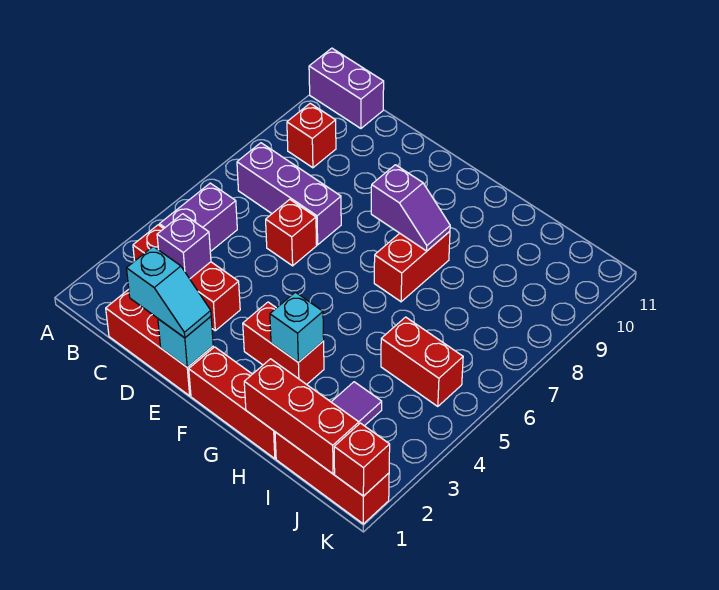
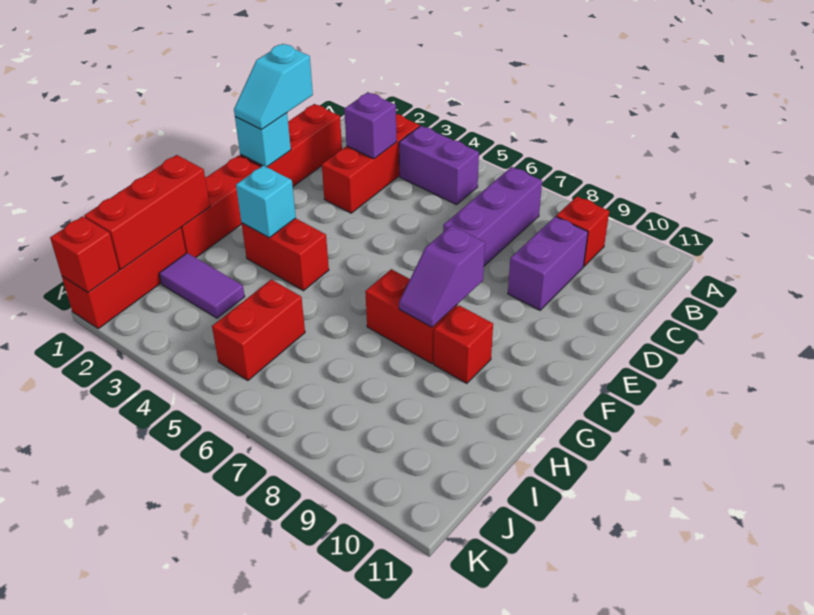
purple brick A11:B11 level 1 -> purple brick C9:D9 level 1
red brick D6 level 1 -> red brick G9 level 1
red brick F3:G3 level 1 -> red brick G3:G4 level 1

